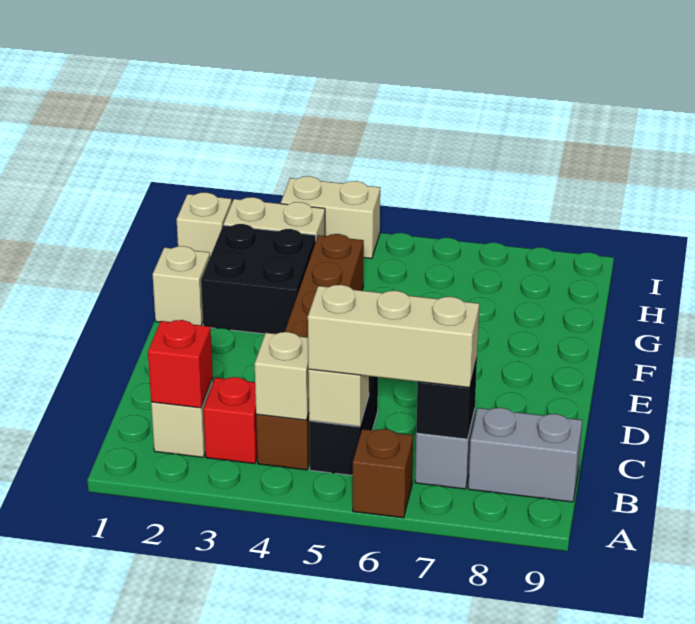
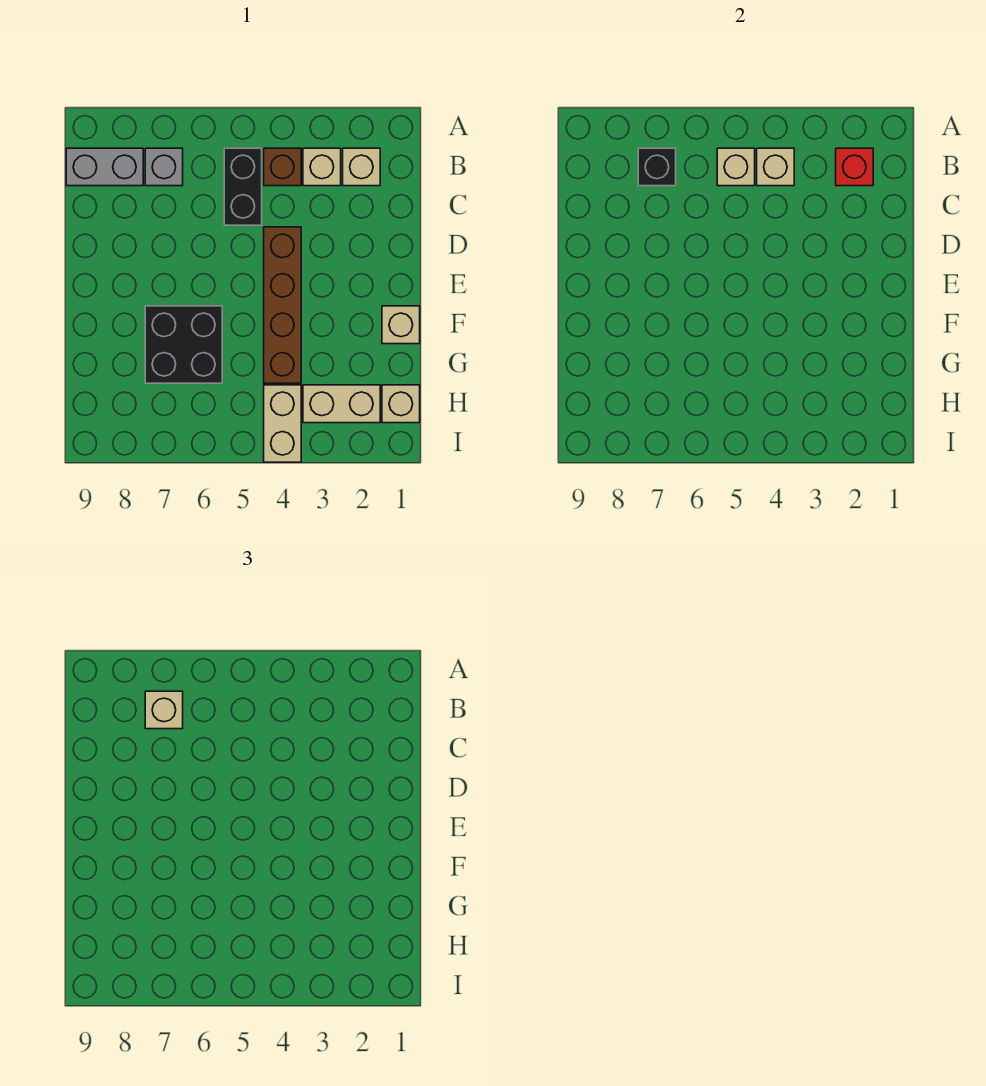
brown brick A6 level 1 -> none
red brick B3 level 1 -> tan brick B3 level 1
tan brick B5:B7 level 3 -> tan brick B7 level 3
black brick F2:G3 level 1 -> black brick F6:G7 level 1
tan brick I3:I4 level 1 -> tan brick H4:I4 level 1

